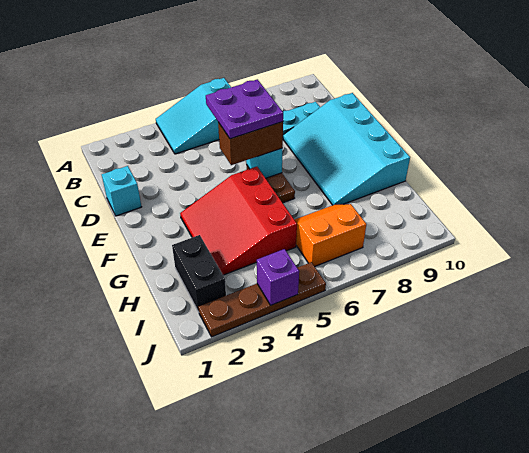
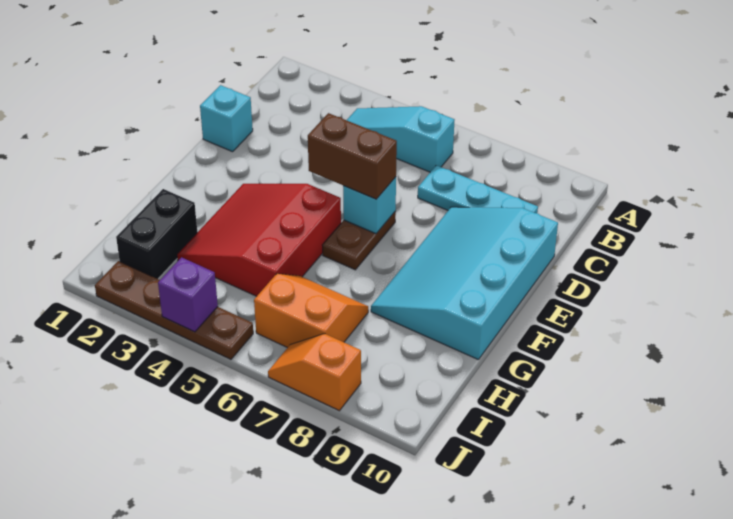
cyan slope A4:B6 level 1 top 6 -> cyan slope B4:B6 level 1 top 6
purple plate D5:E6 level 4 -> none
none -> orange slope J7:J8 level 1 top 8

